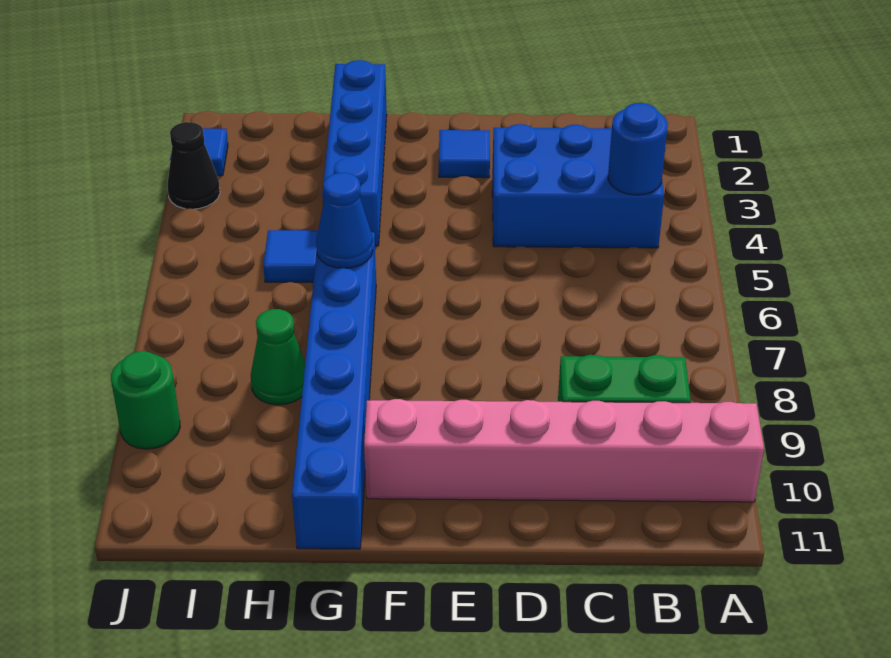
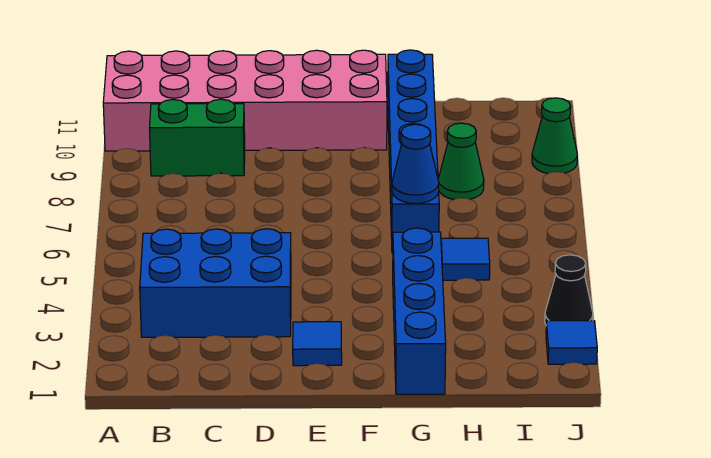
pink brick A10:F10 level 1 -> pink brick A10:F11 level 1
blue round brick B4 level 2 -> none
green round brick J9 level 1 -> green cone J9 level 1

